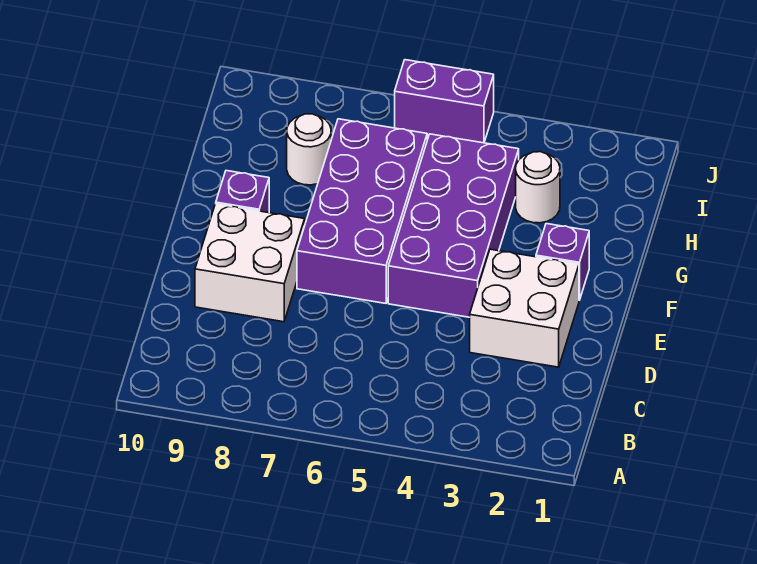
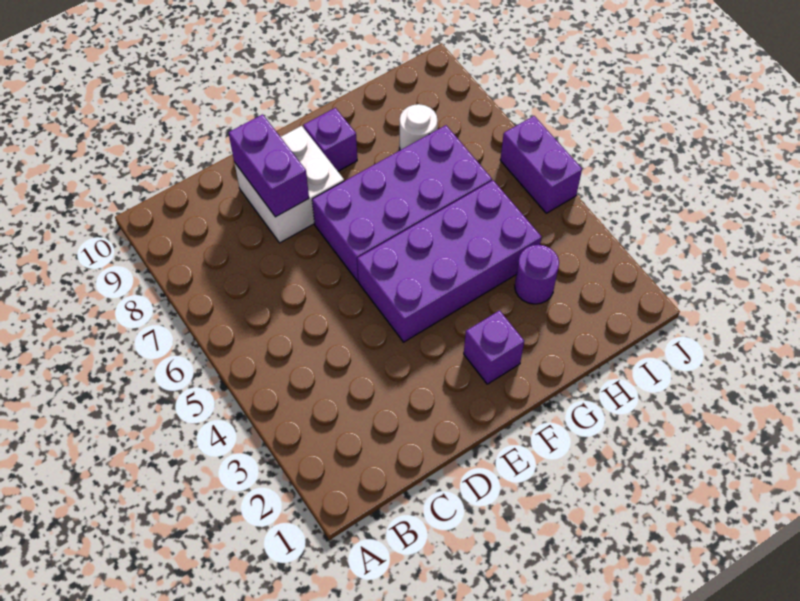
white brick D2:E3 level 1 -> none
none -> purple brick D8:D9 level 2
white round brick H3 level 1 -> purple round brick H3 level 1

